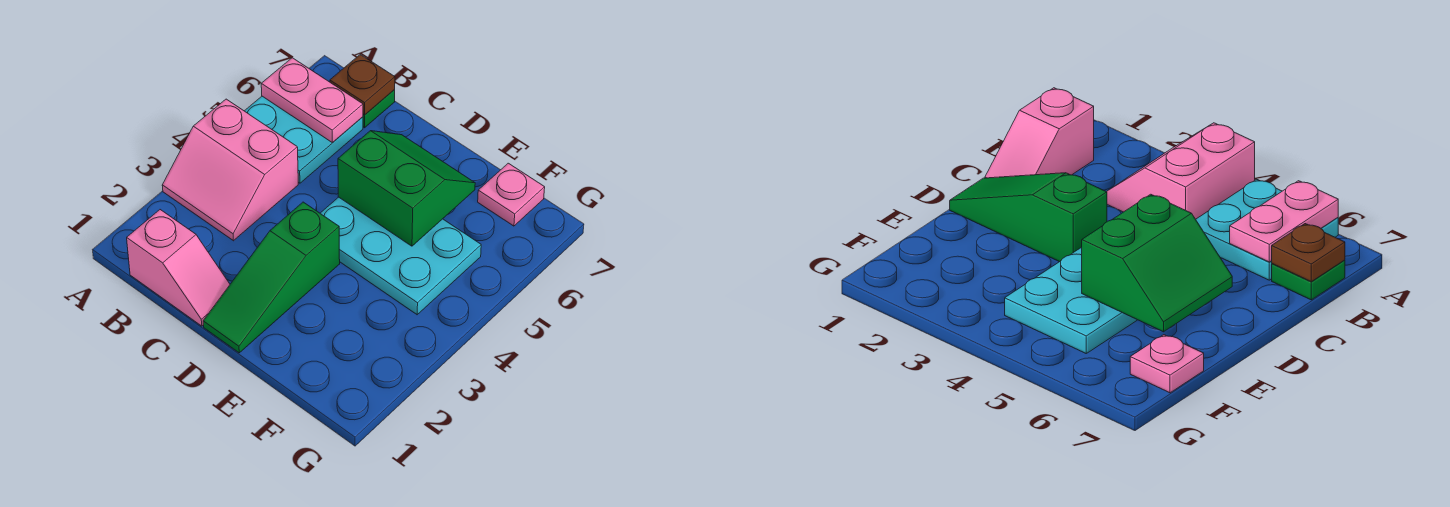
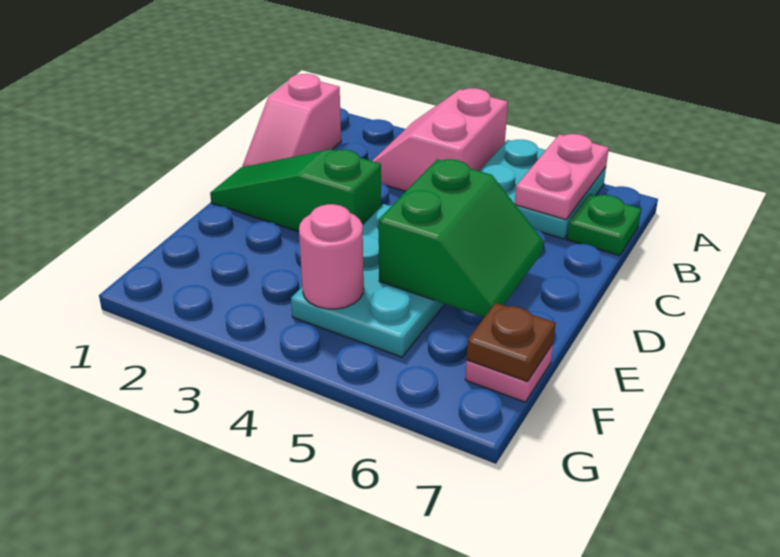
brown plate B7 level 2 -> brown plate F7 level 2
none -> pink round brick F4 level 2

